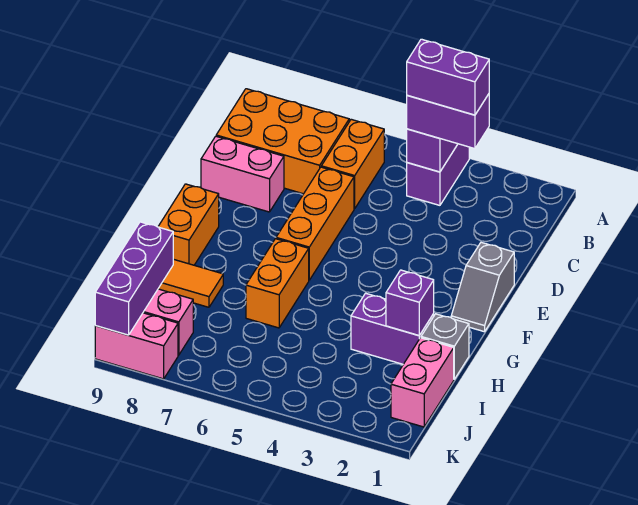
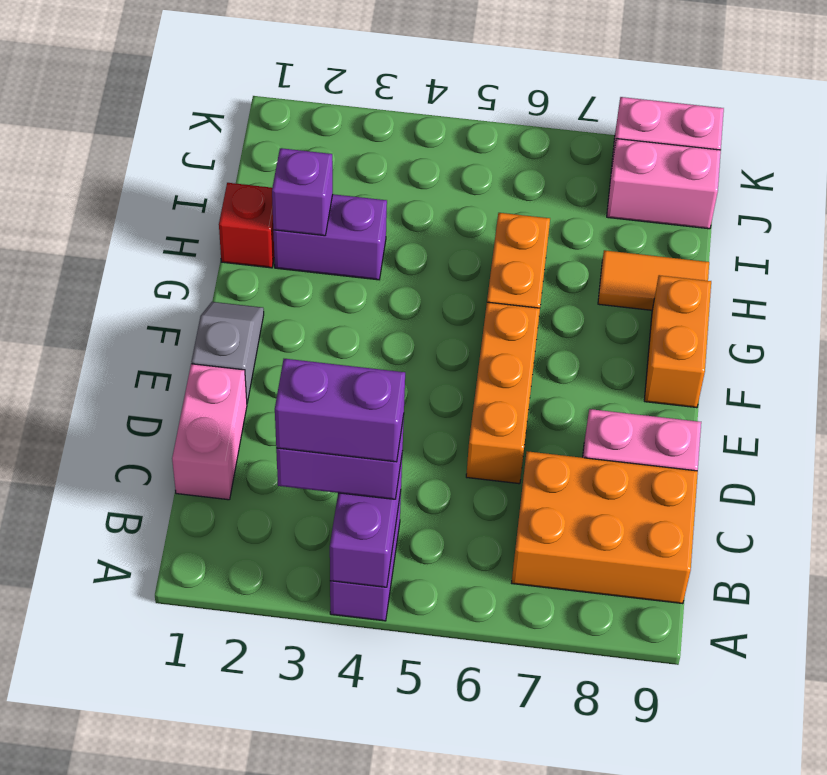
orange brick B6:C6 level 1 -> none
grey brick H1 level 1 -> red brick H1 level 1
pink brick I1:J1 level 1 -> pink brick C1:D1 level 1
purple brick I9:K9 level 2 -> none

